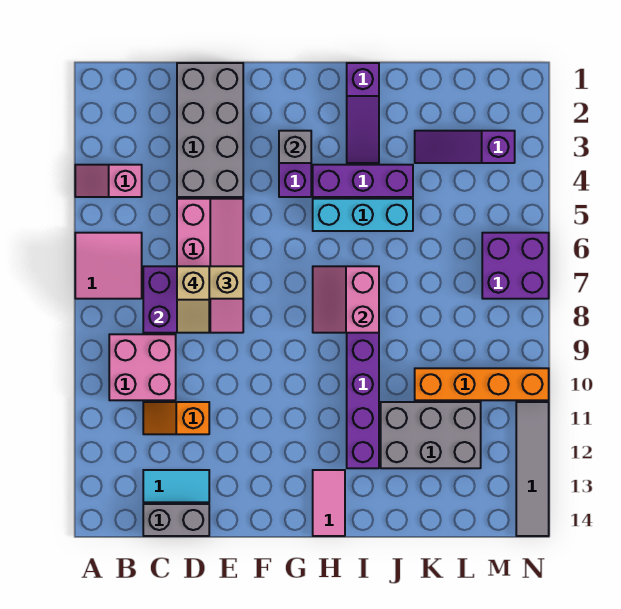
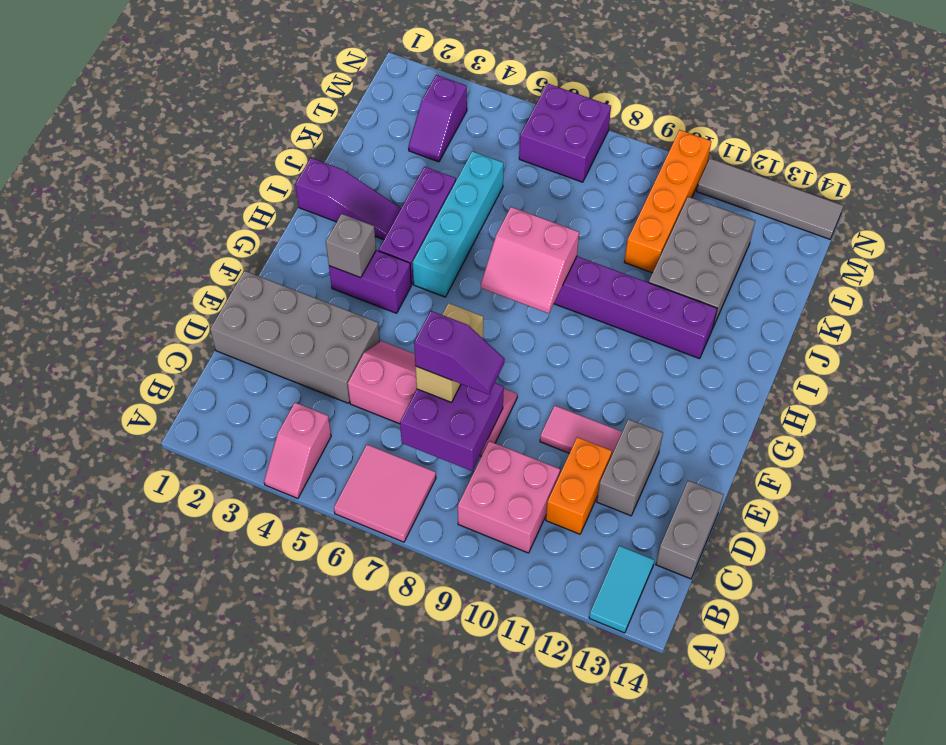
orange slope C11:D11 level 1 top D -> orange brick C11:D11 level 1
cyan tile C13:D13 level 1 -> cyan tile A13:B13 level 1
tan slope D7:D8 level 4 top 7 -> purple slope D7:D8 level 4 top 7
none -> grey brick D12:E12 level 1
cyan brick H5:J5 level 1 -> cyan brick H5:K5 level 1
pink tile H13:H14 level 1 -> pink tile E10:E11 level 1
purple slope K3:M3 level 1 top M -> purple slope L3:M3 level 1 top M

